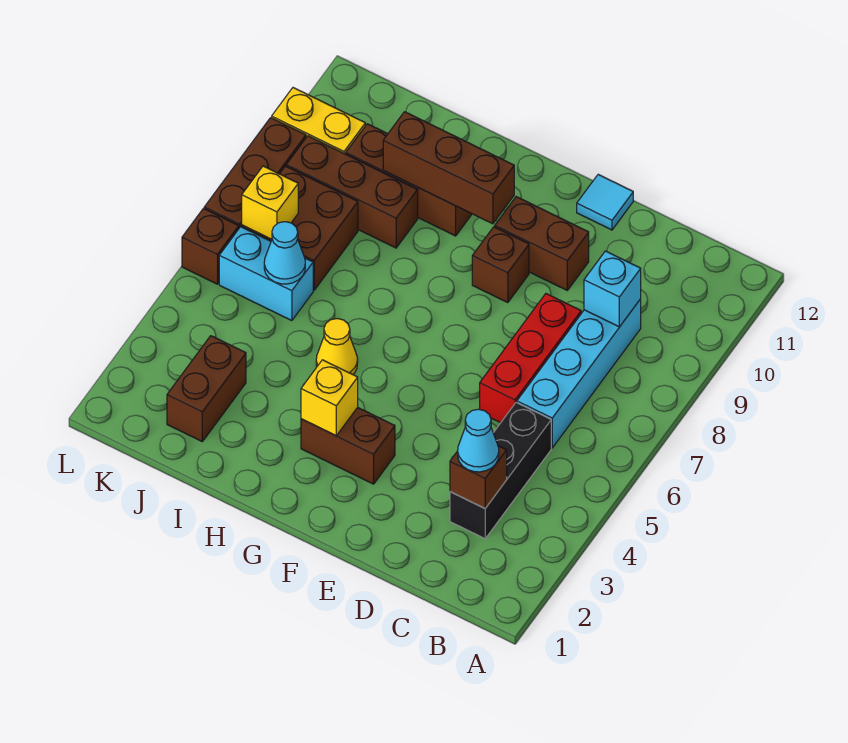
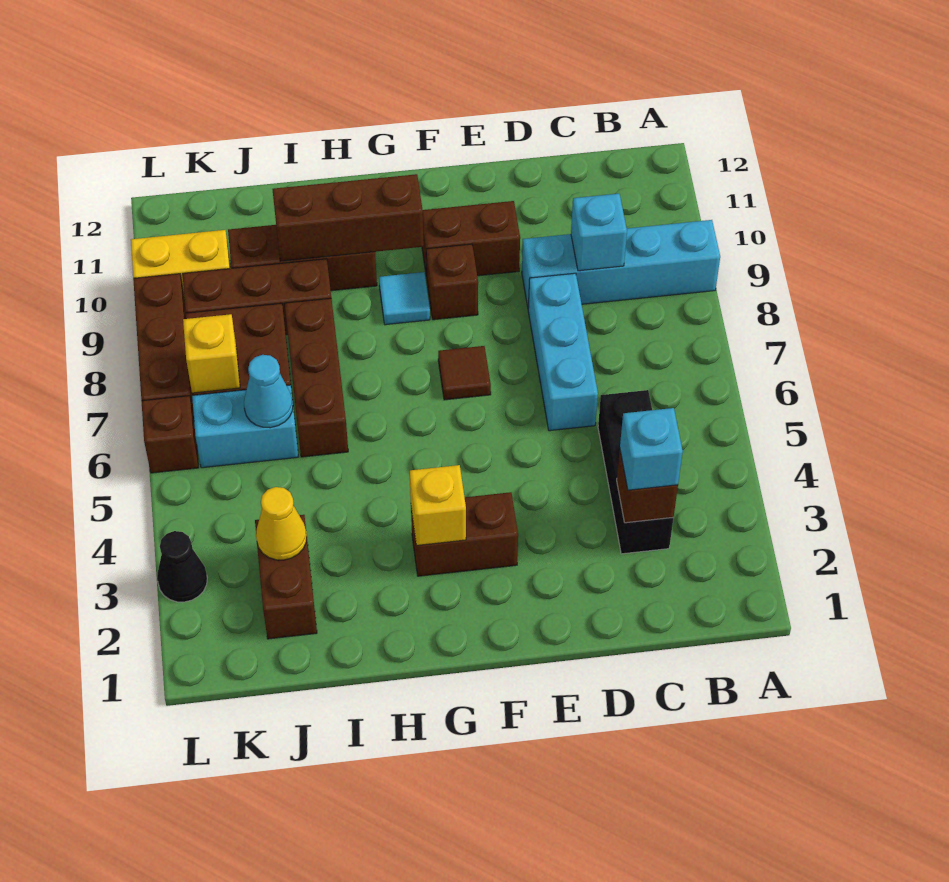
cyan cone C3 level 3 -> cyan brick C3 level 3
cyan brick C6:C9 level 1 -> cyan brick A9:D9 level 1
red brick D6:D8 level 1 -> cyan brick D6:D8 level 1
cyan tile E12 level 1 -> cyan tile G9 level 1
none -> brown tile F7 level 1
yellow cone H5 level 1 -> yellow cone J3 level 2
none -> brown brick I6:I8 level 1
none -> black cone L3 level 1

